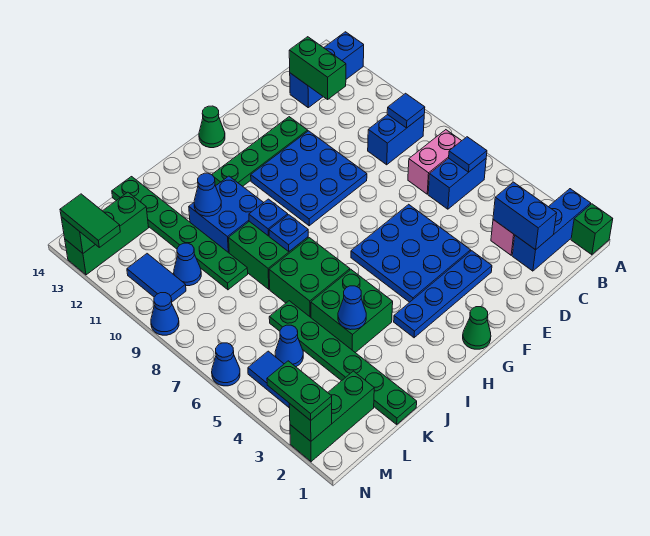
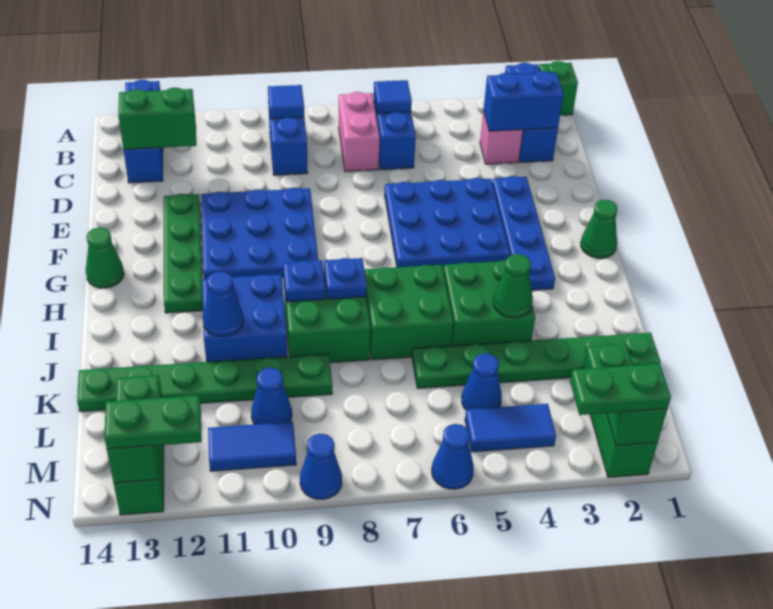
blue cone J4 level 2 -> green cone J4 level 2
green tile N12:N13 level 3 -> green plate N12:N13 level 3

